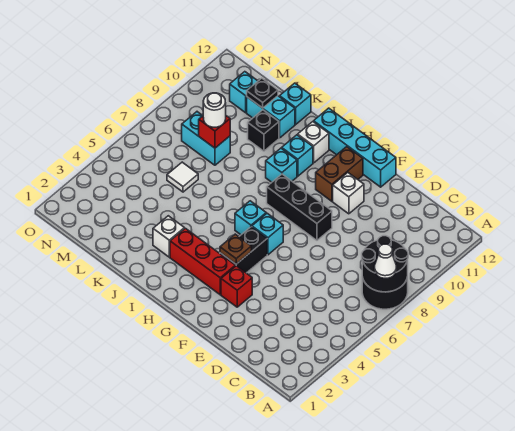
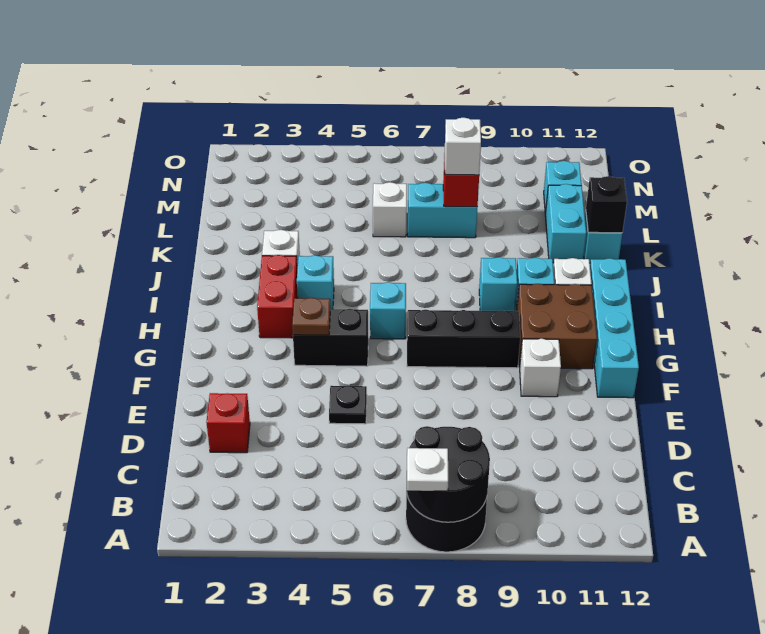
white cone A7 level 3 -> white plate A7 level 3
red brick F3 level 1 -> red brick D2 level 1
black brick F8:H8 level 1 -> black brick G7:G9 level 1
red brick G3:I3 level 1 -> red brick H3:I3 level 1
cyan brick G6 level 1 -> cyan brick I4 level 1
brown brick G10:G11 level 1 -> brown brick G10:H11 level 1
black brick K10 level 1 -> black brick K12 level 2
white tile L6 level 1 -> white brick L6 level 1
cyan brick L8:M8 level 1 -> cyan brick L7:L8 level 1
white round brick L8 level 3 -> white brick L8 level 3
black plate L11 level 2 -> black plate E5 level 1

